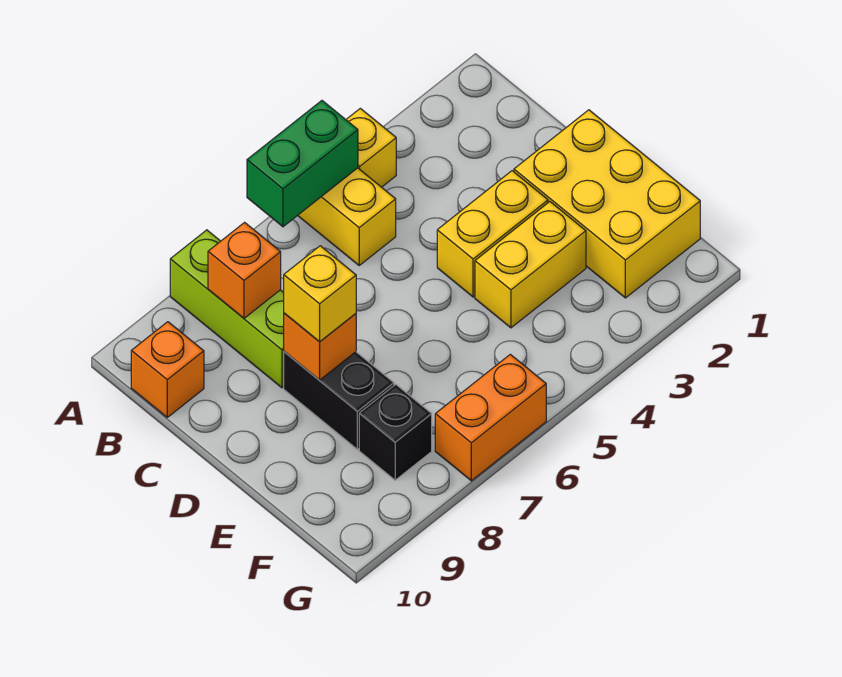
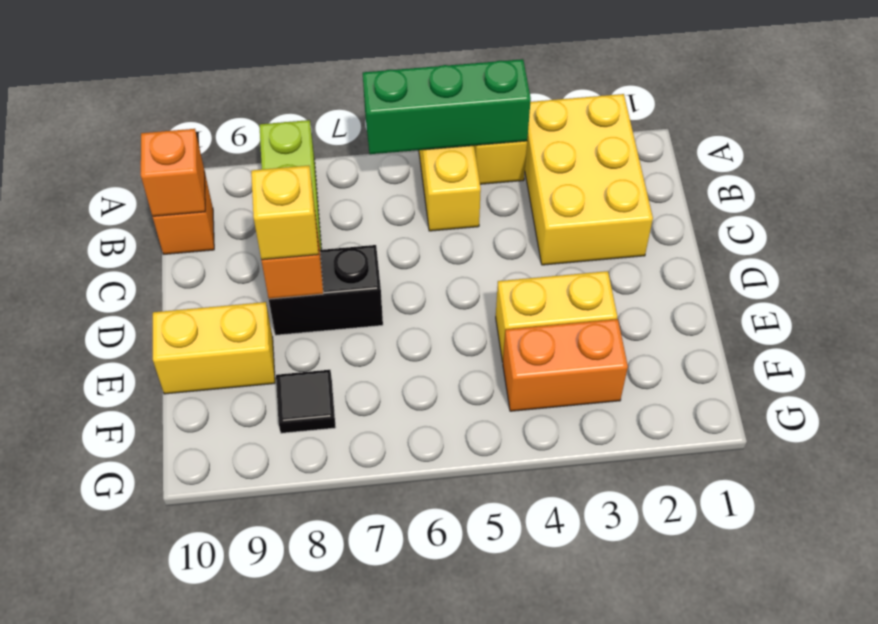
green brick A5:A6 level 2 -> green brick A4:A6 level 2
orange brick B8 level 2 -> orange brick B10 level 2
yellow brick D1:F2 level 1 -> yellow brick A2:C3 level 1
yellow brick D3:D4 level 1 -> yellow brick E9:E10 level 1
black brick D8:E8 level 1 -> black brick D7:D8 level 1
black brick F8 level 1 -> black tile F8 level 1
orange brick G6:G7 level 1 -> orange brick F3:F4 level 1

